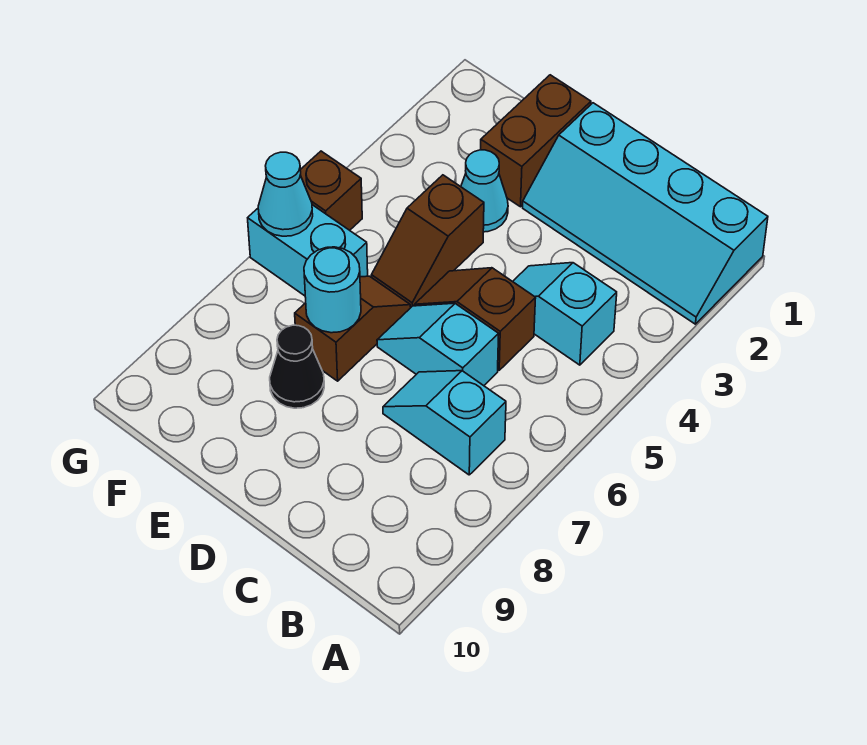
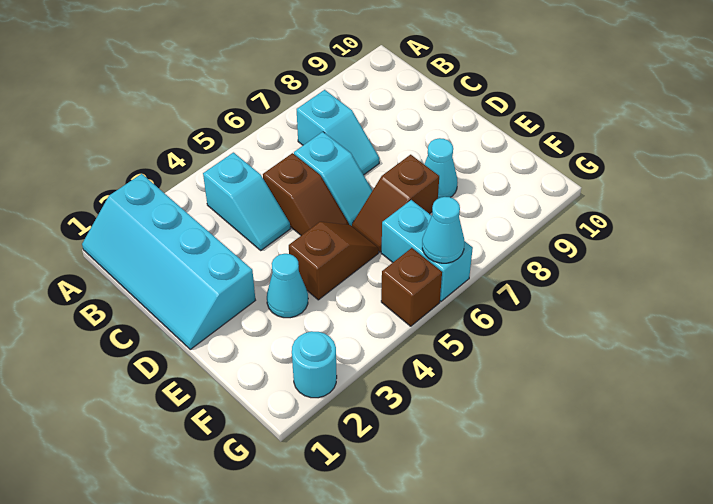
cyan slope A1:D2 level 1 top 1 -> cyan slope A1:D2 level 1 top 2
brown brick E1:E2 level 1 -> none
cyan round brick E7 level 2 -> cyan round brick G2 level 1
black cone E8 level 1 -> cyan cone E8 level 1

